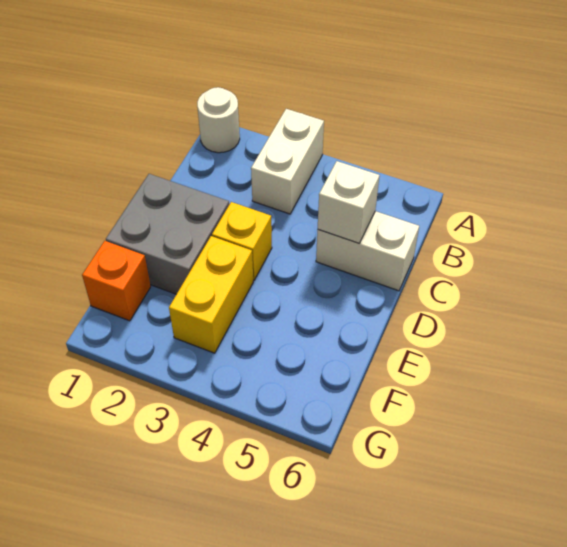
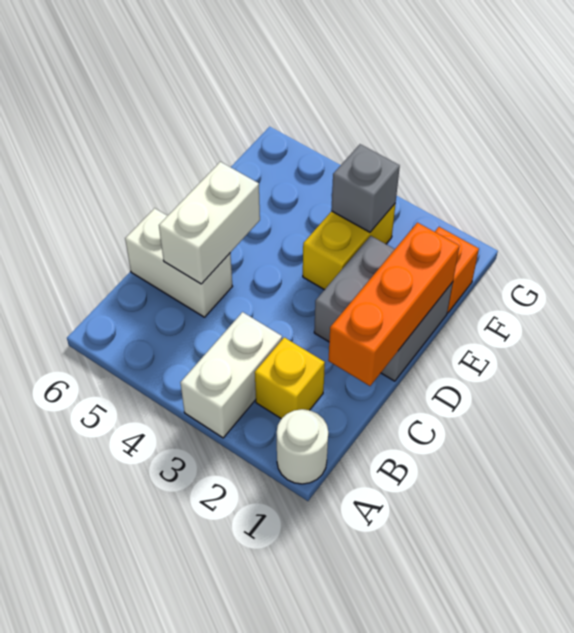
none -> orange brick C1:E1 level 2
white brick C5 level 2 -> white brick C5:D5 level 2
yellow brick D3 level 1 -> yellow brick B2 level 1
none -> grey brick F3 level 2

